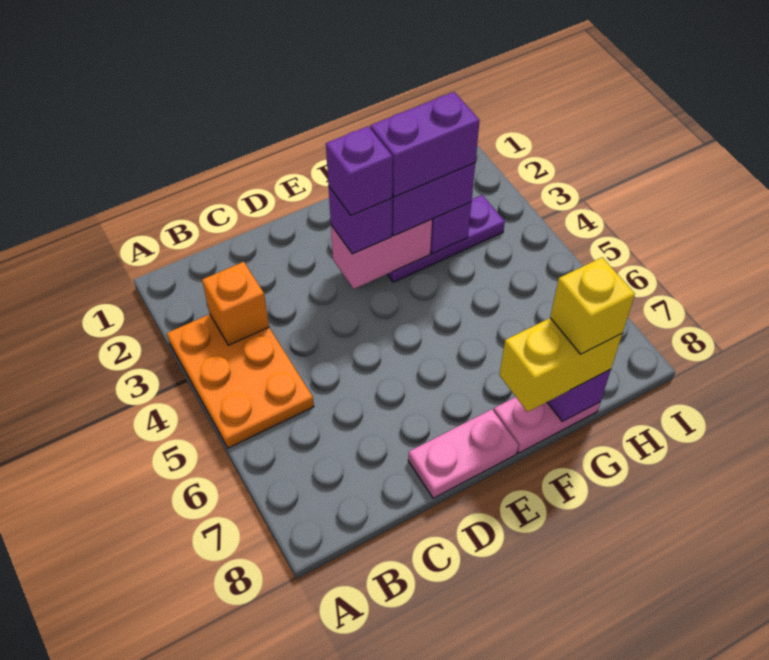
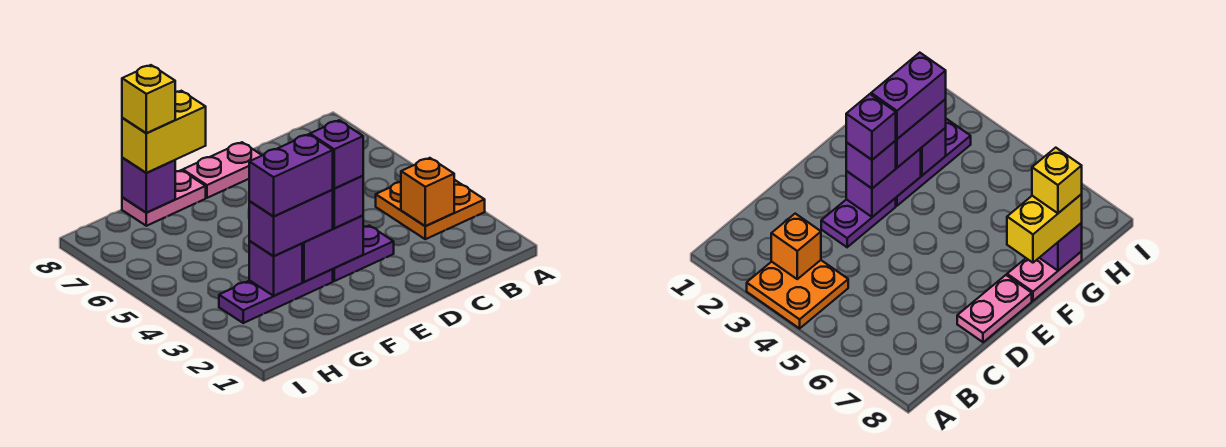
orange plate A3:B5 level 1 -> orange plate A3:B4 level 1
none -> purple plate D3:E3 level 1
pink brick E3:F3 level 2 -> purple brick E3:F3 level 2

